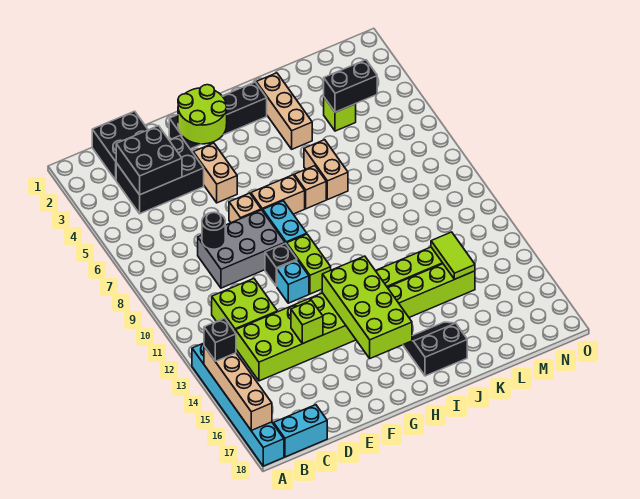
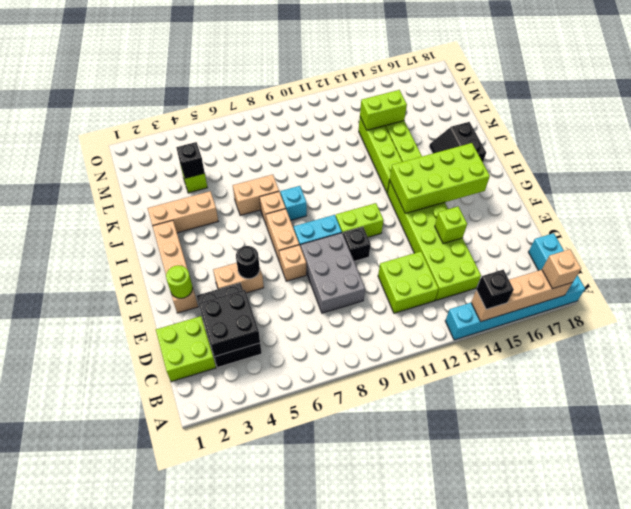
none -> tan brick A17 level 3
black brick C1:D2 level 1 -> lime brick C1:D2 level 1
black round brick D8 level 2 -> black round brick F5 level 2
black brick F2:I2 level 1 -> tan brick F2:I2 level 1
lime round brick F2:G3 level 2 -> lime round brick F2 level 2
cyan brick F11 level 1 -> cyan brick I8 level 1
black brick L4:M4 level 2 -> black brick L4 level 2
lime tile L13:L14 level 2 -> lime brick L13:L14 level 2

